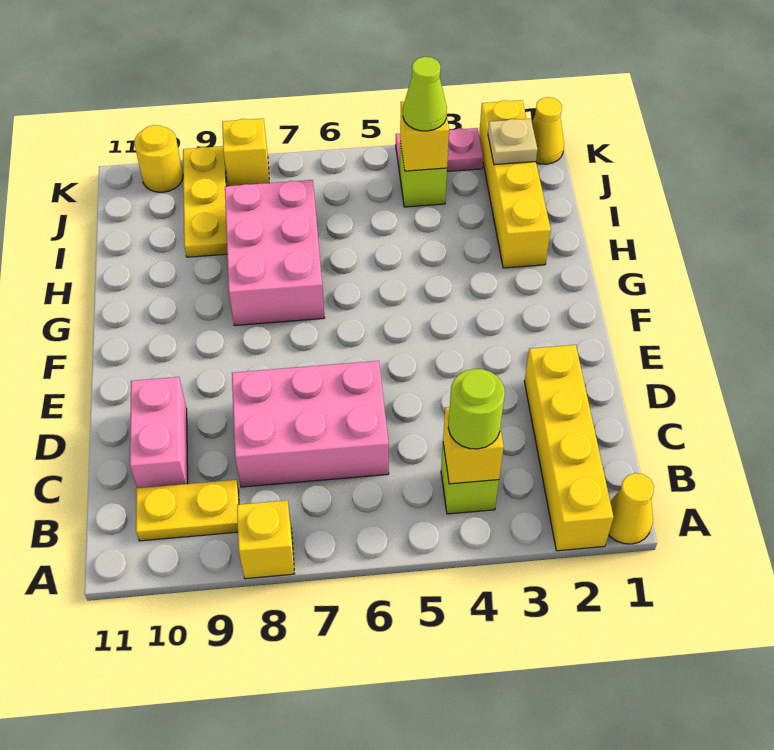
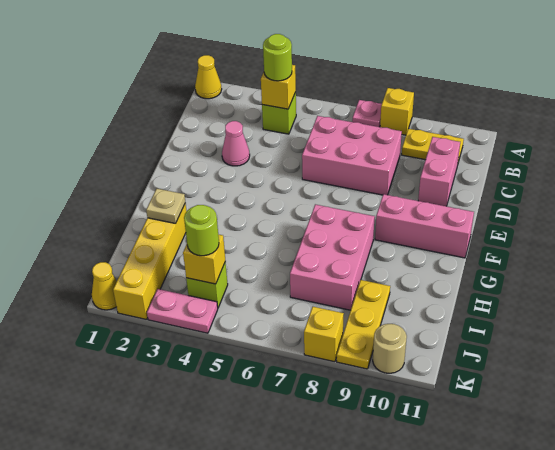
yellow brick A2:D2 level 1 -> none
none -> pink plate A7 level 1
none -> pink cone D3 level 1
none -> pink brick F9:F11 level 1
tan plate J2 level 2 -> tan plate H2 level 2
lime cone J4 level 3 -> lime round brick J4 level 3
yellow round brick K10 level 1 -> tan round brick K10 level 1

